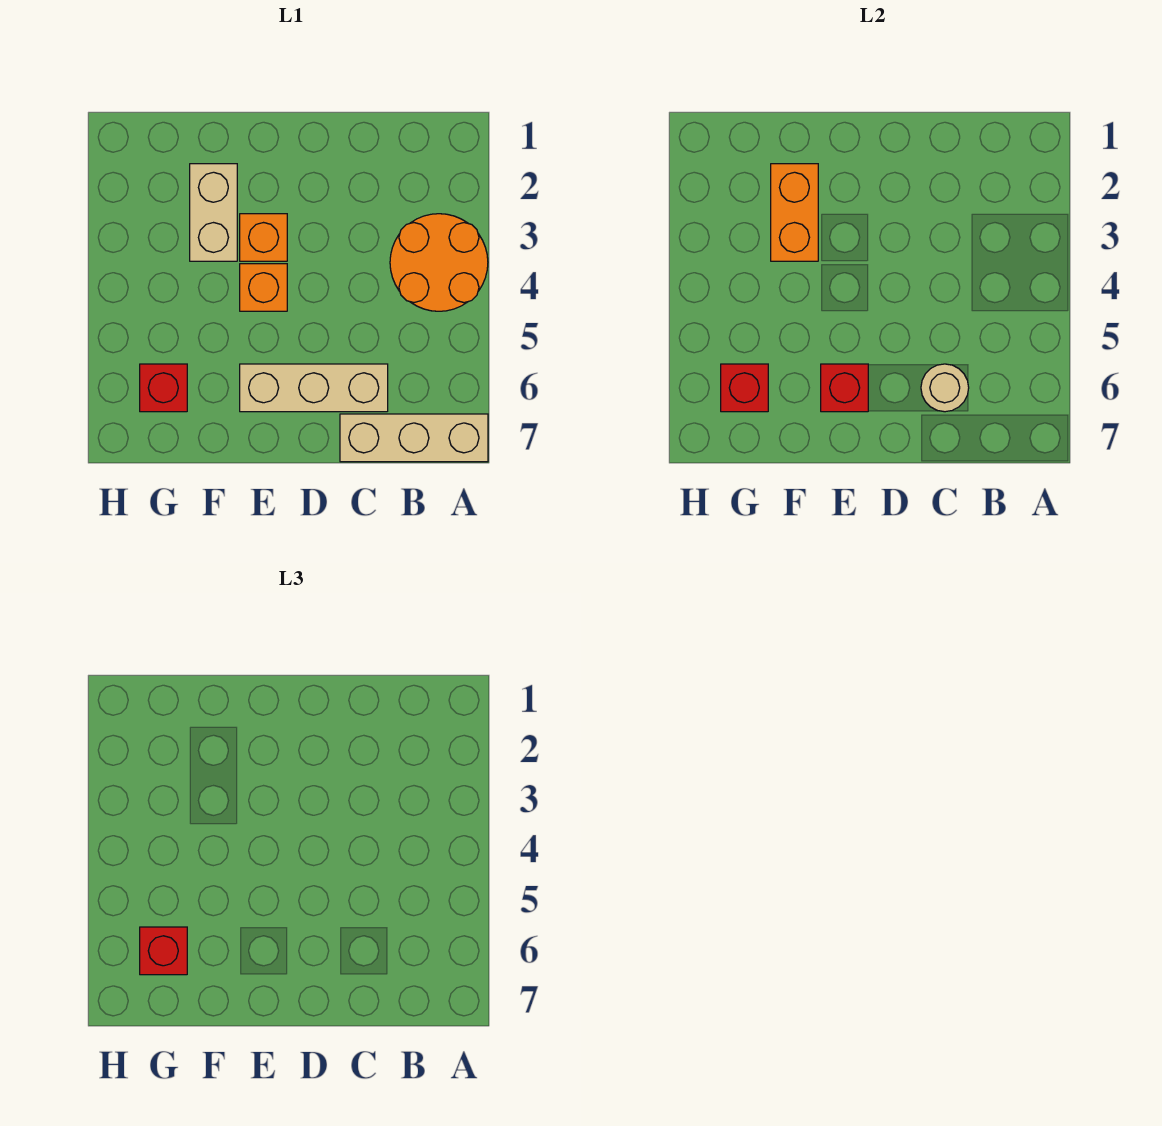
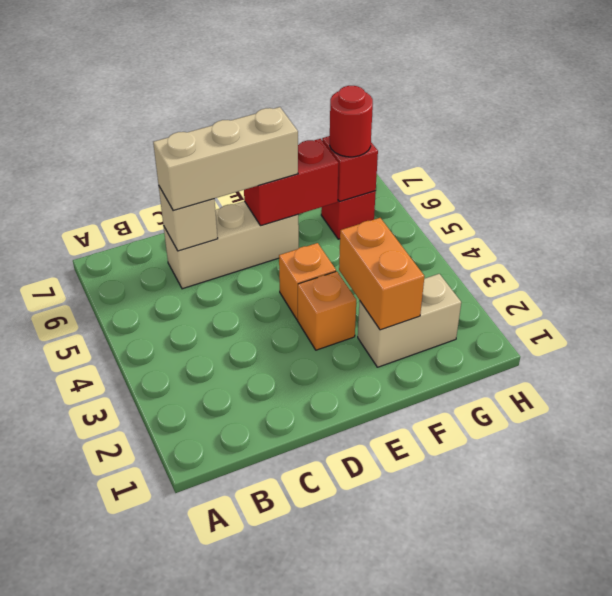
orange round brick A3:B4 level 1 -> none
tan brick A7:C7 level 1 -> tan brick C6:E6 level 3
tan round brick C6 level 2 -> tan brick C6 level 2
red brick E6 level 2 -> red brick E6:F6 level 2
tan brick F2:F3 level 1 -> tan brick F2:G2 level 1
red brick G6 level 3 -> red round brick G6 level 3

